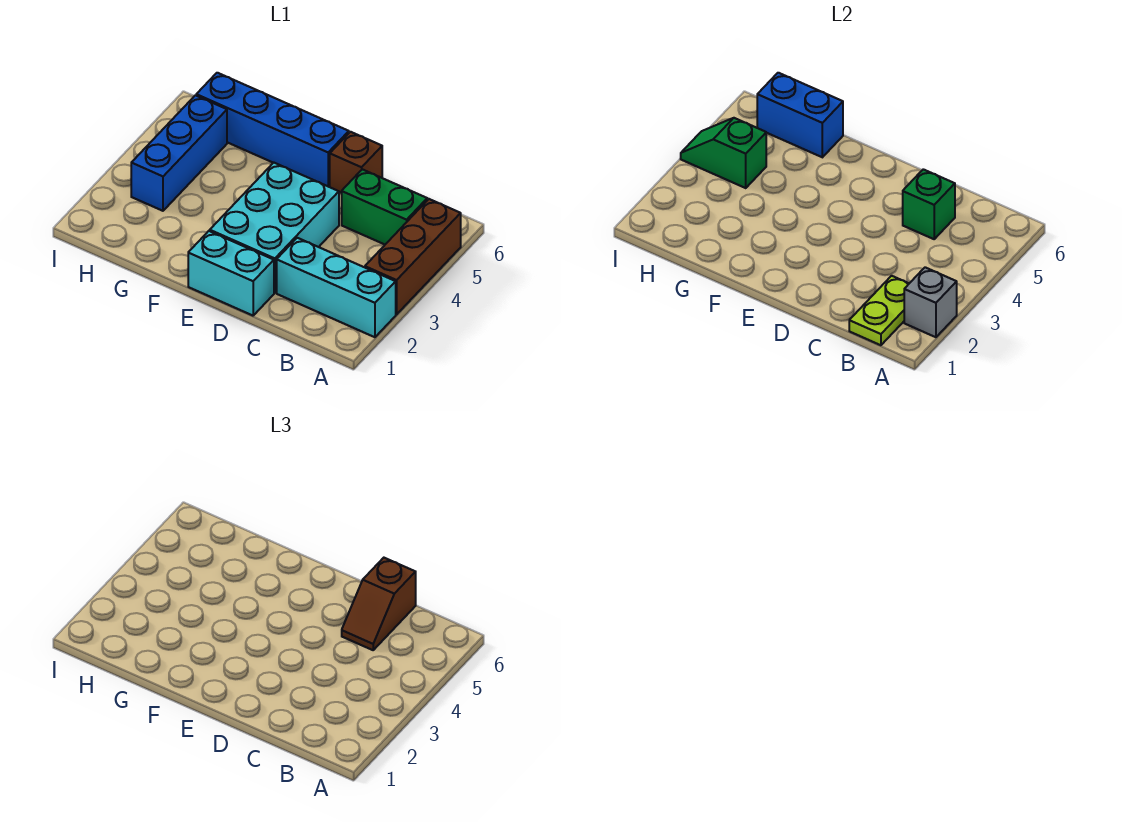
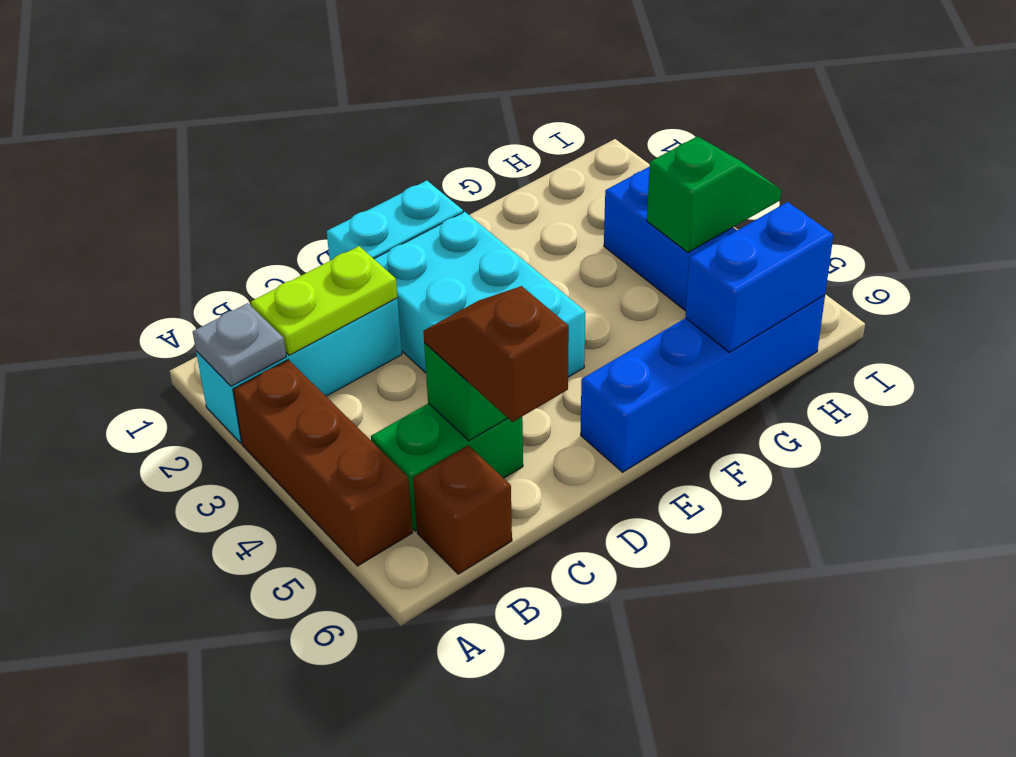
grey brick A2 level 2 -> grey plate A2 level 2
lime plate B1:B2 level 2 -> lime plate B2:C2 level 2
brown brick D6 level 1 -> brown brick B6 level 1

